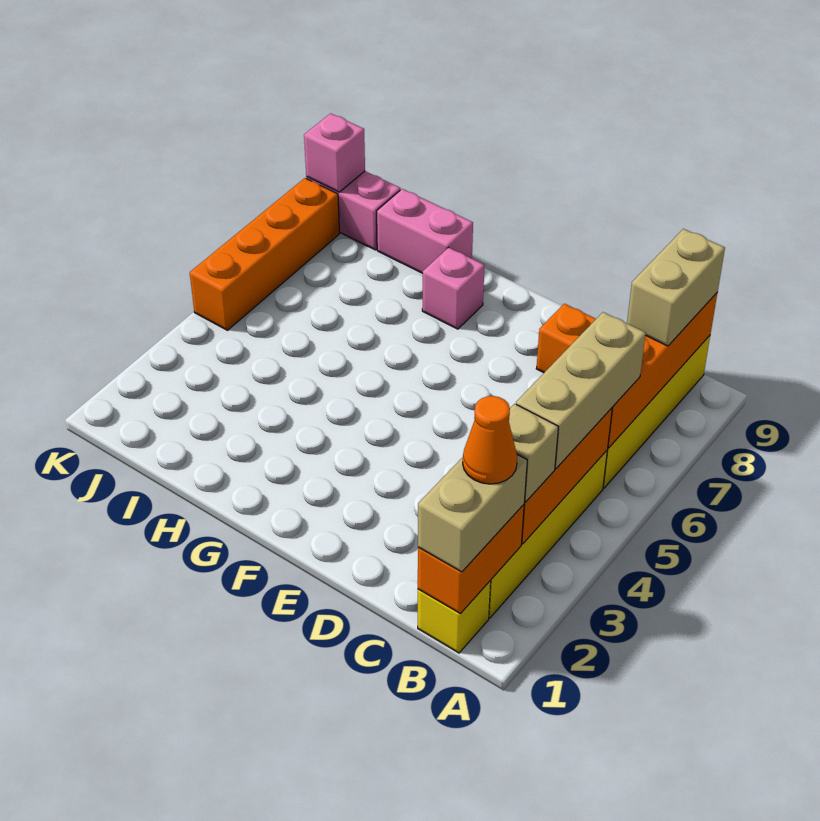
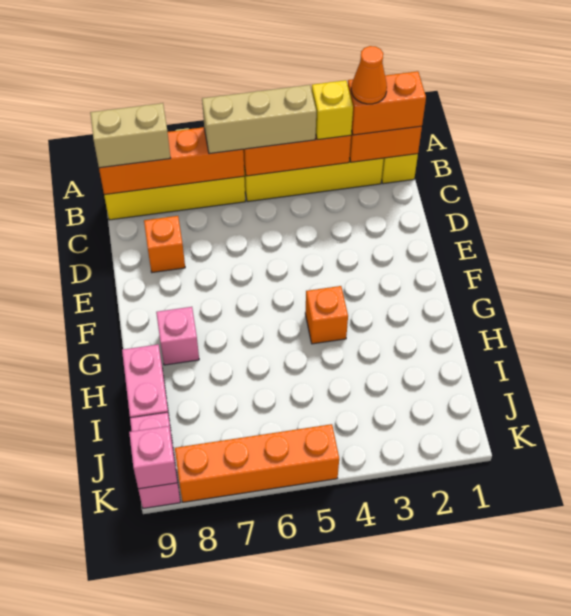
tan brick B1:B2 level 3 -> orange brick B1:B2 level 3
tan brick B3 level 3 -> yellow brick B3 level 3
none -> orange brick G4 level 1

